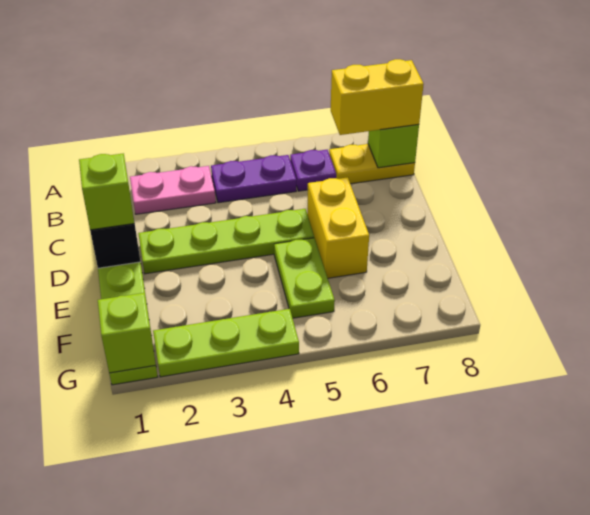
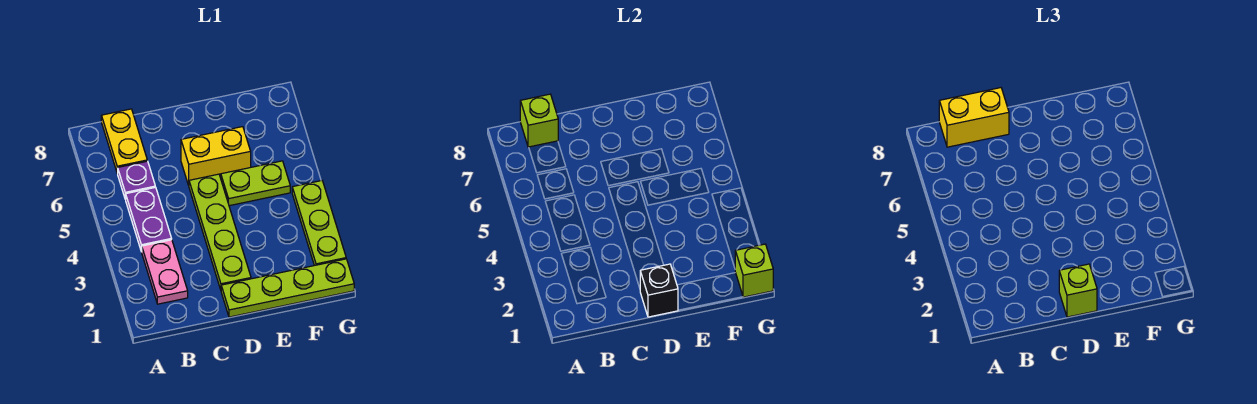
yellow brick B7:B8 level 3 -> yellow brick B8:C8 level 3

